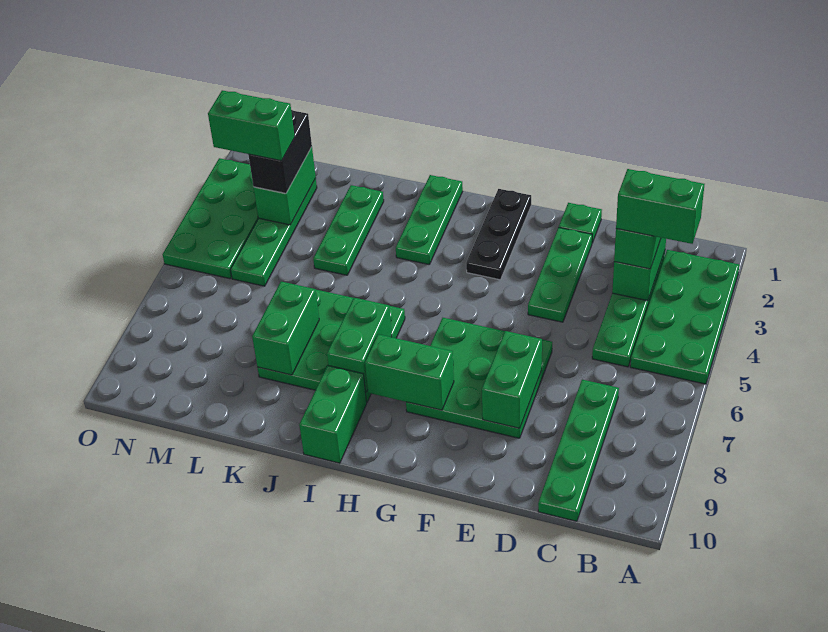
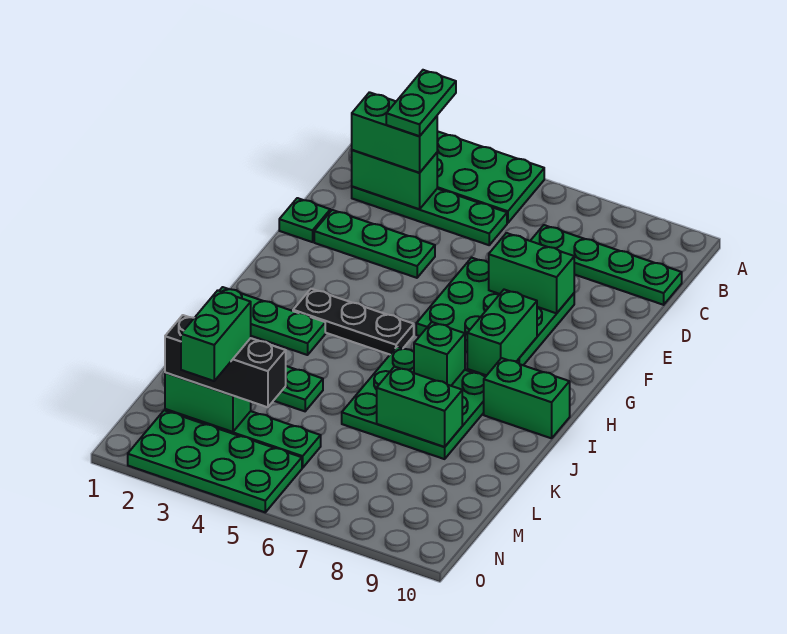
green brick B3:C3 level 4 -> green plate B3:C3 level 4
black plate G1:G3 level 1 -> black plate H3:H5 level 1
green brick I7:I8 level 2 -> green brick I7 level 2
black brick M2:M3 level 3 -> black brick M2:M4 level 3

